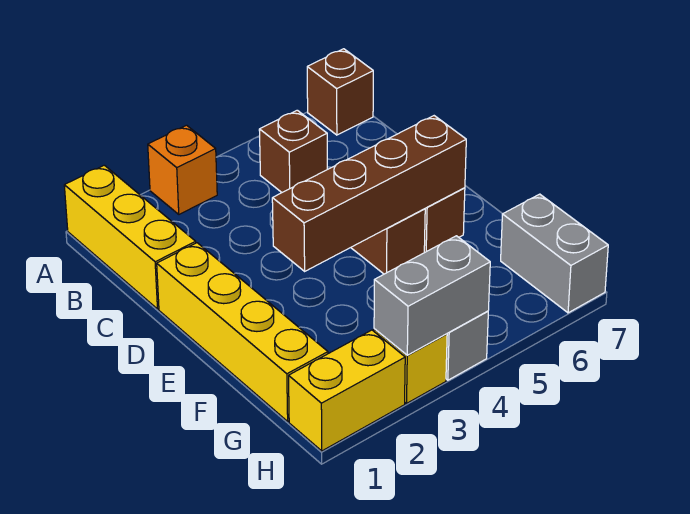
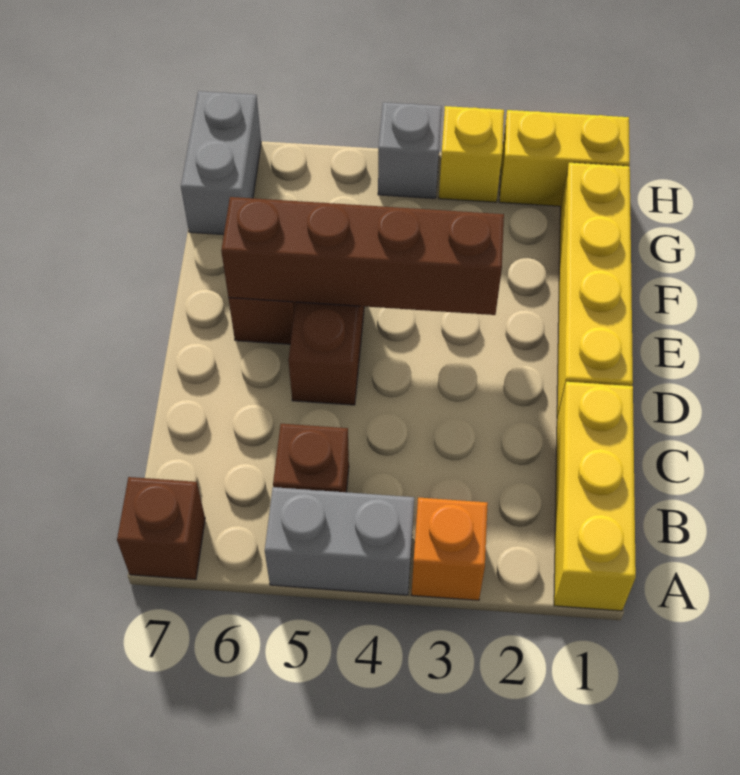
grey brick H3:H4 level 2 -> grey brick A4:A5 level 1

